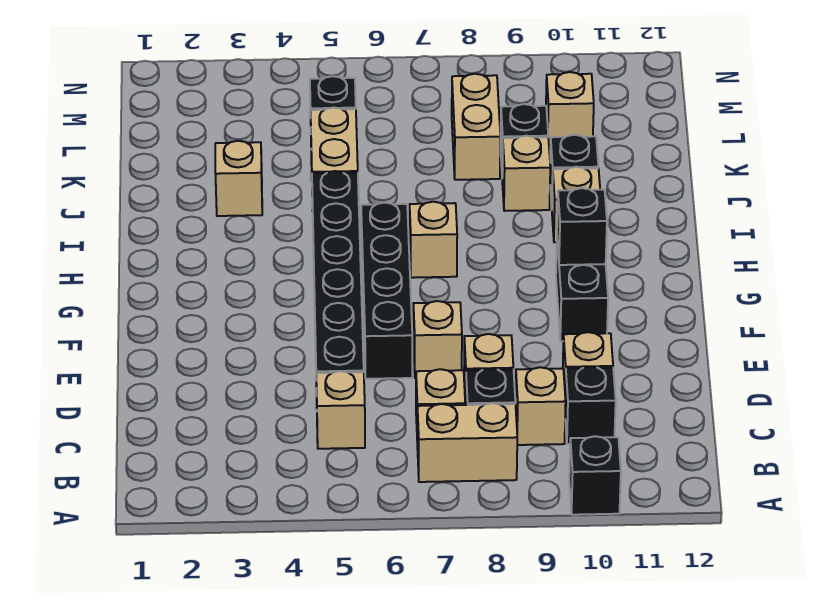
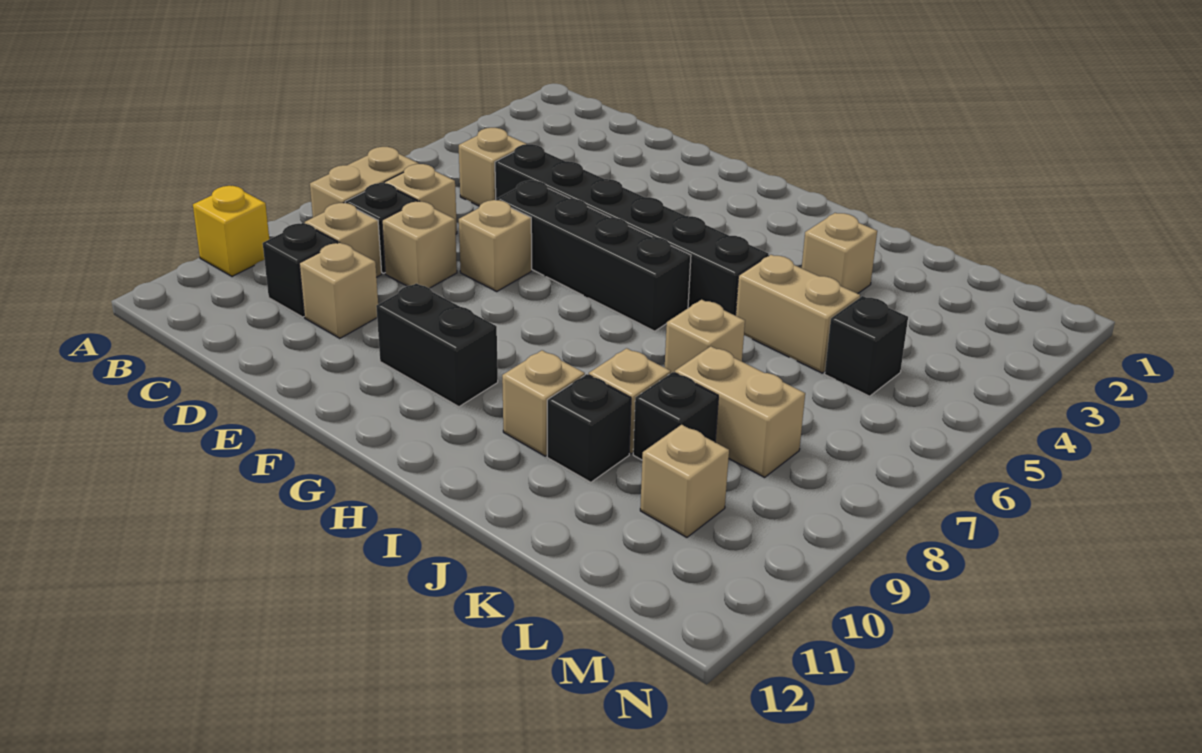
black brick A10 level 1 -> yellow brick A10 level 1
black brick G10 level 2 -> none
tan brick H7 level 1 -> tan brick J7 level 1

